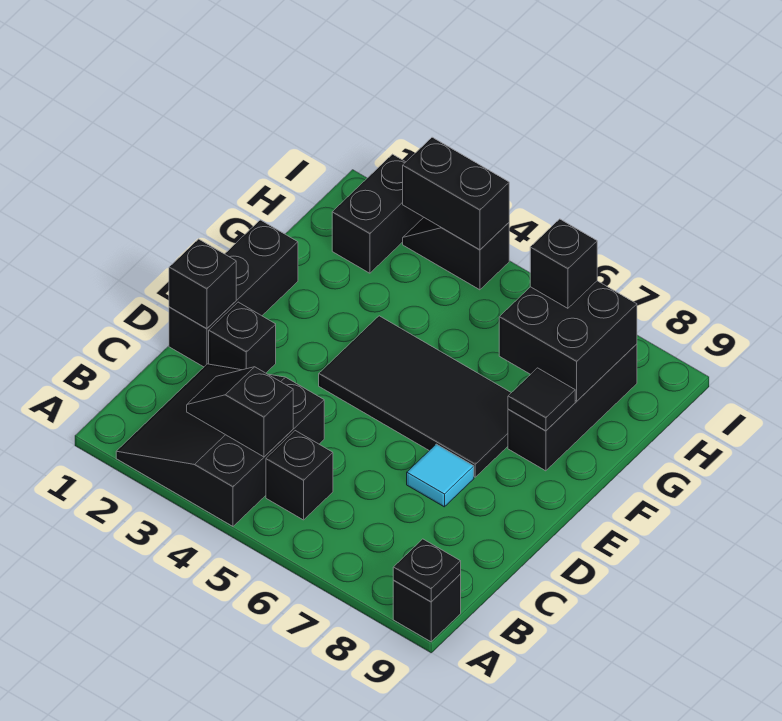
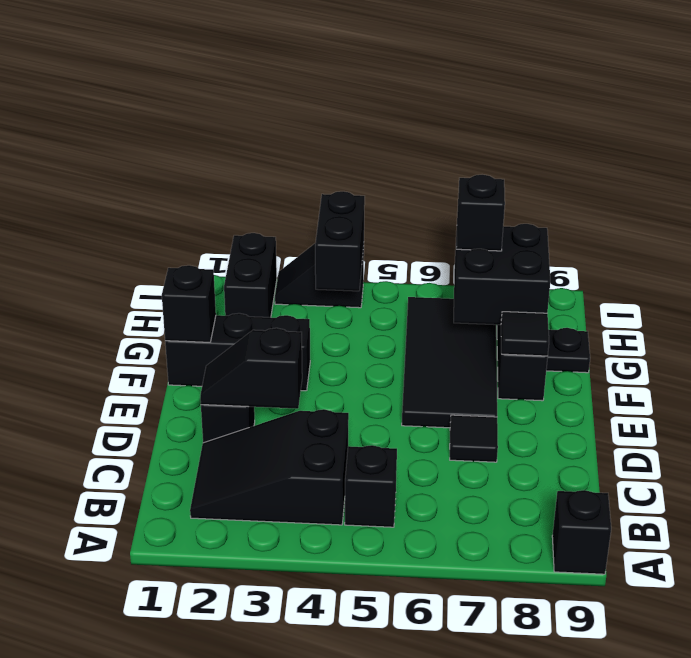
black slope A2:C4 level 1 top 4 -> black slope B2:C4 level 1 top 4
black plate A9 level 2 -> black plate G9 level 1
black slope B3:B4 level 2 top 4 -> black slope D2:D3 level 2 top 3
black brick D1:F1 level 1 -> black brick F1:F3 level 1
black brick D1 level 2 -> black brick F1 level 2
cyan tile D7 level 1 -> black tile D7 level 1
black tile E4:F7 level 1 -> black tile E6:H7 level 1
black brick I3:I4 level 2 -> black brick H4:I4 level 2

